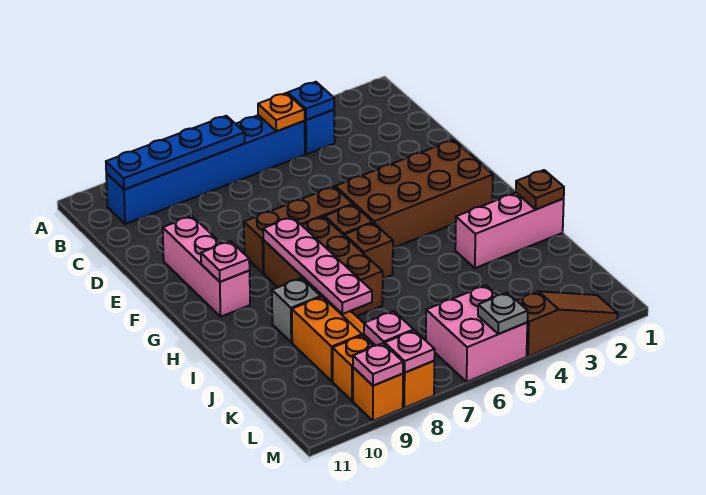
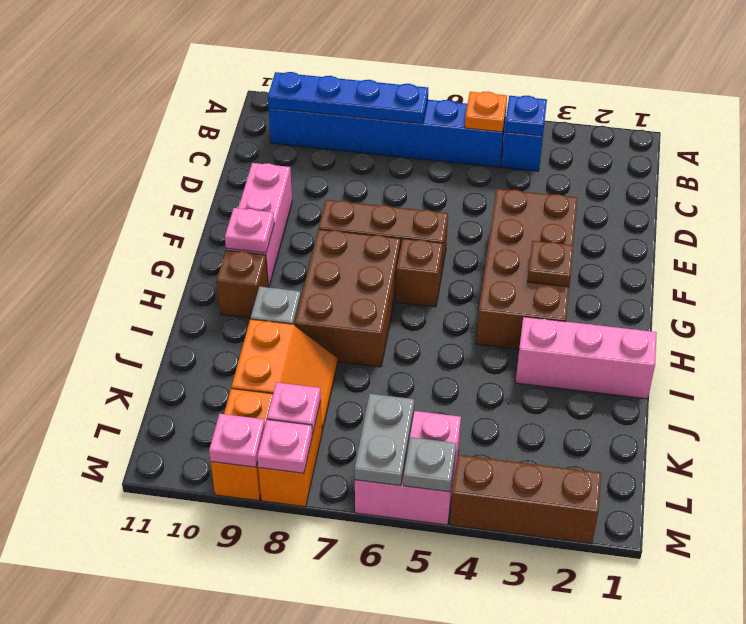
brown brick F2:G5 level 1 -> brown brick E3:H4 level 1
pink plate G8:J8 level 2 -> none
brown brick H6 level 1 -> brown brick H10 level 1
brown plate I1 level 2 -> brown plate G3 level 2
none -> grey plate L6:M6 level 2
brown slope M2:M4 level 1 top 4 -> brown brick M2:M4 level 1

